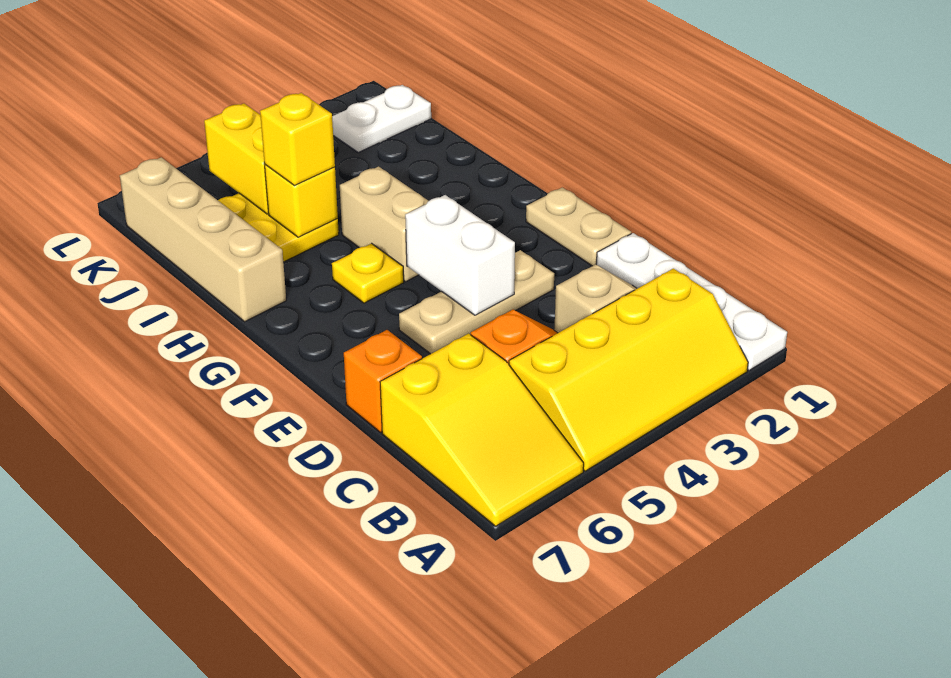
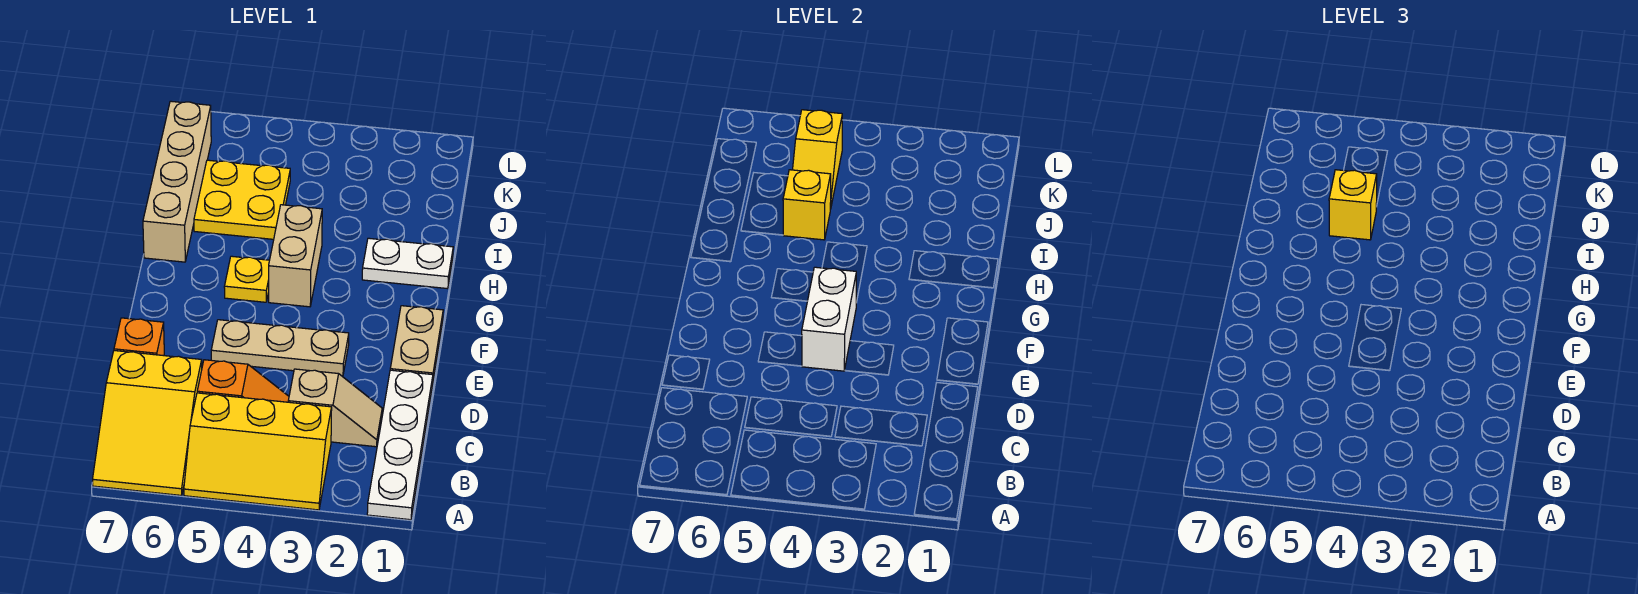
yellow slope A2:B5 level 1 top B -> yellow slope A3:B5 level 1 top B
yellow brick J5:K5 level 2 -> yellow slope J5:K5 level 2 top K
white plate K1:K2 level 1 -> white plate H1:H2 level 1

